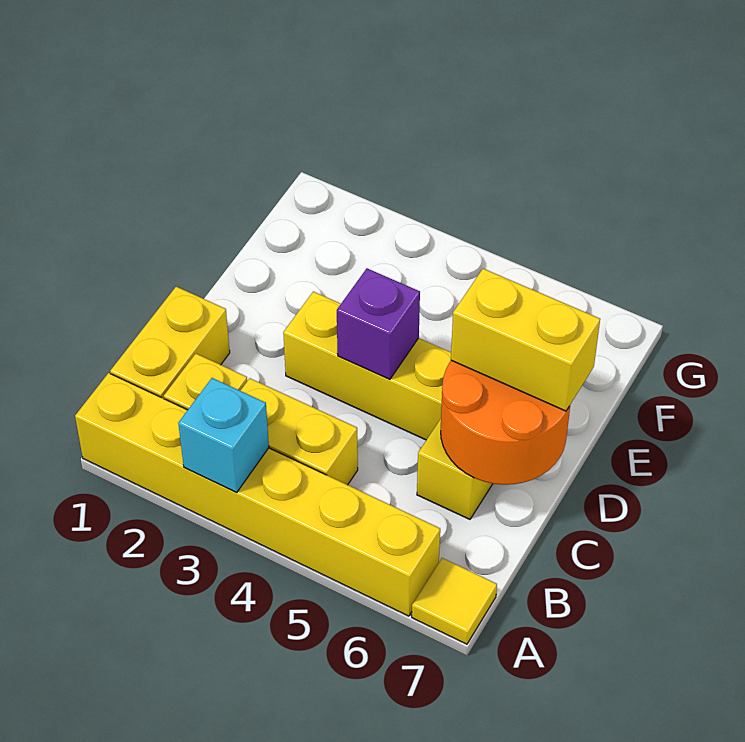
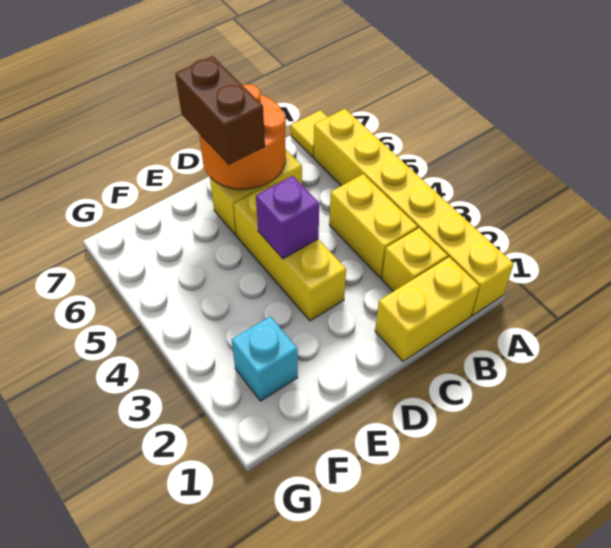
cyan brick A3 level 2 -> cyan brick F2 level 1
yellow brick D6:D7 level 3 -> brown brick D6:D7 level 3

